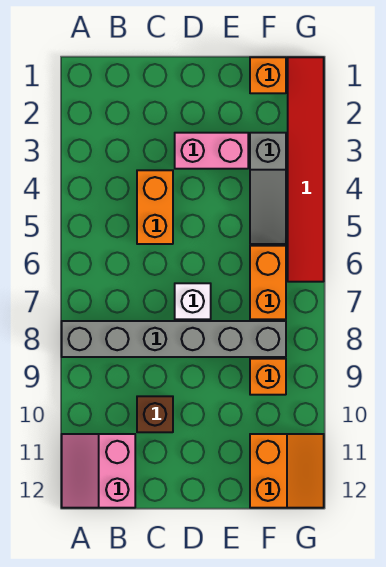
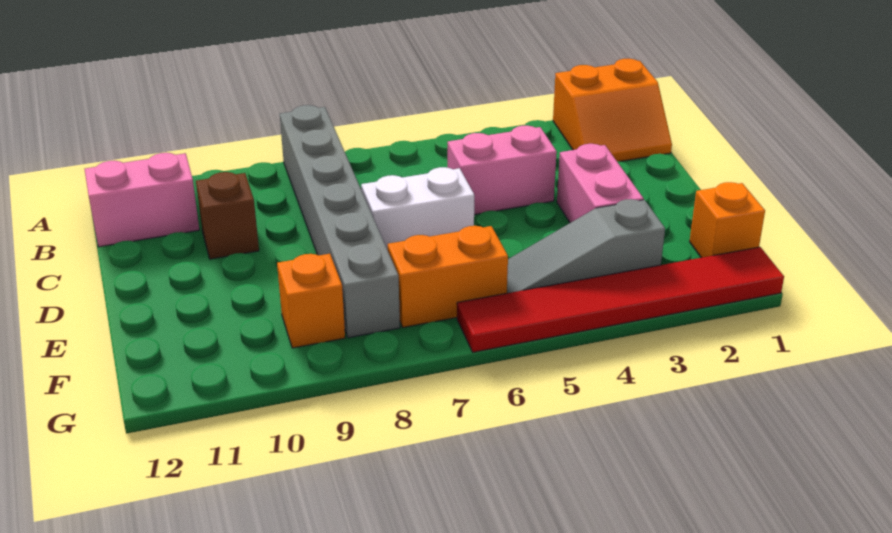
orange brick C4:C5 level 1 -> pink brick C4:C5 level 1
white brick D7 level 1 -> white brick D6:D7 level 1
orange slope F11:G12 level 1 top F -> orange slope A1:B2 level 1 top A

